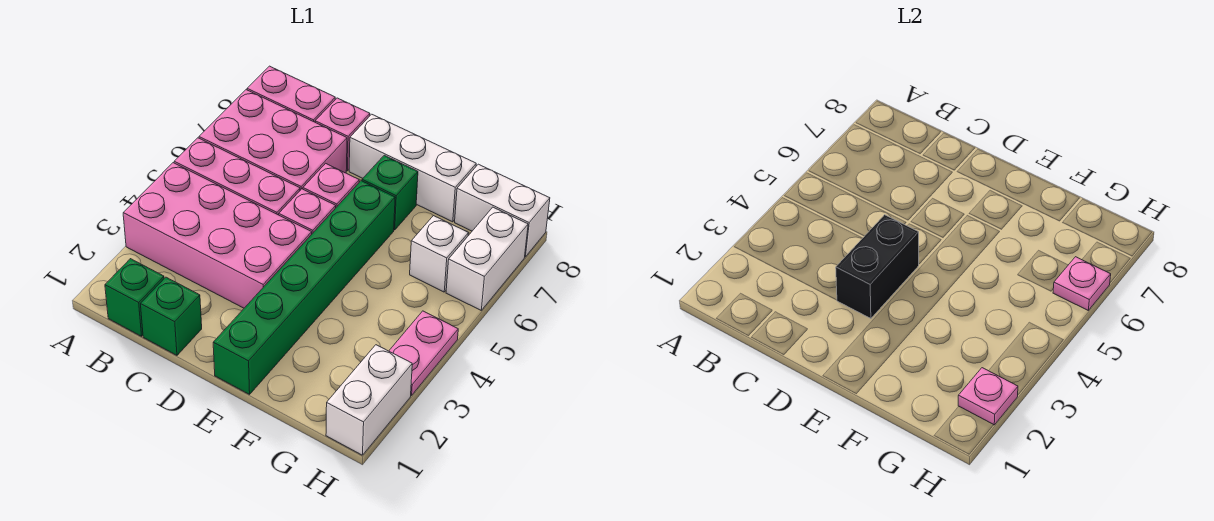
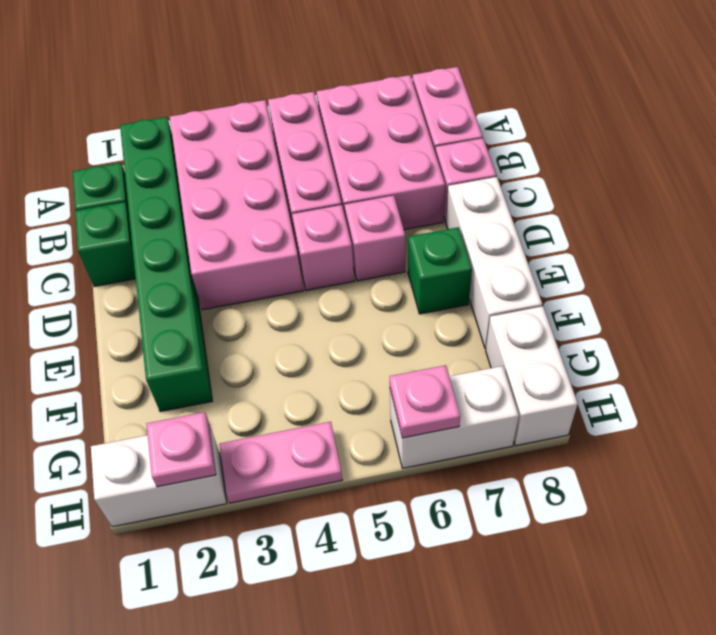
black brick D3:D4 level 2 -> none
green brick E1:E6 level 1 -> green brick A2:F2 level 1
white brick G6 level 1 -> none

